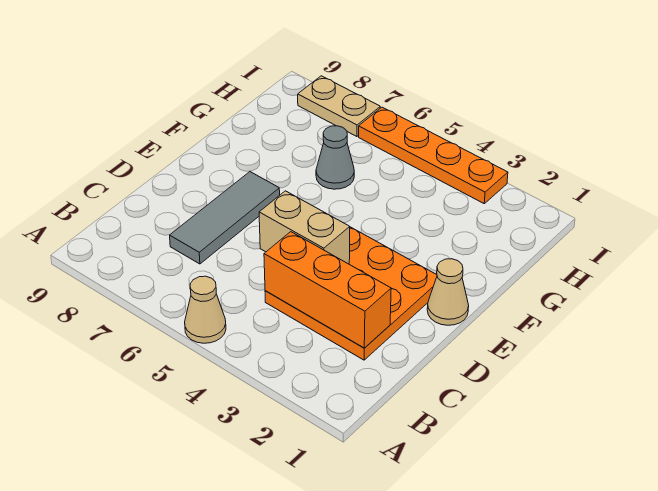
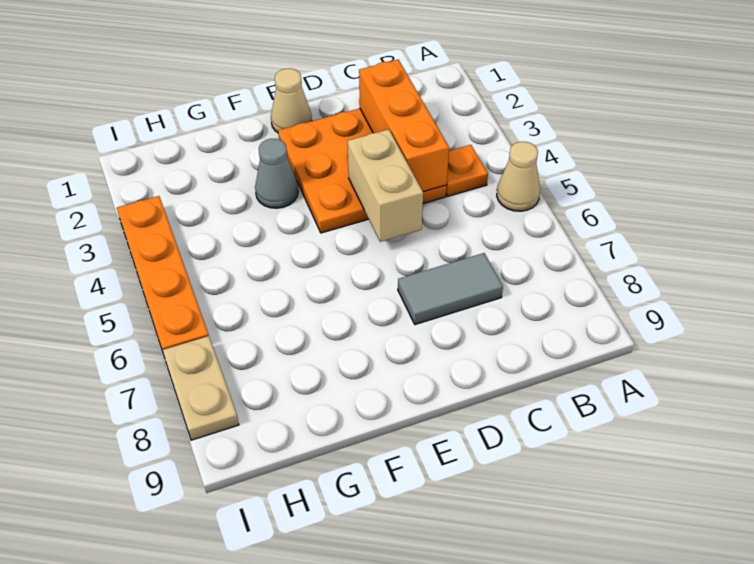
none -> orange plate B4 level 1
grey tile C7:E7 level 1 -> grey tile C7:D7 level 1
grey cone G6 level 1 -> grey cone F3 level 1

